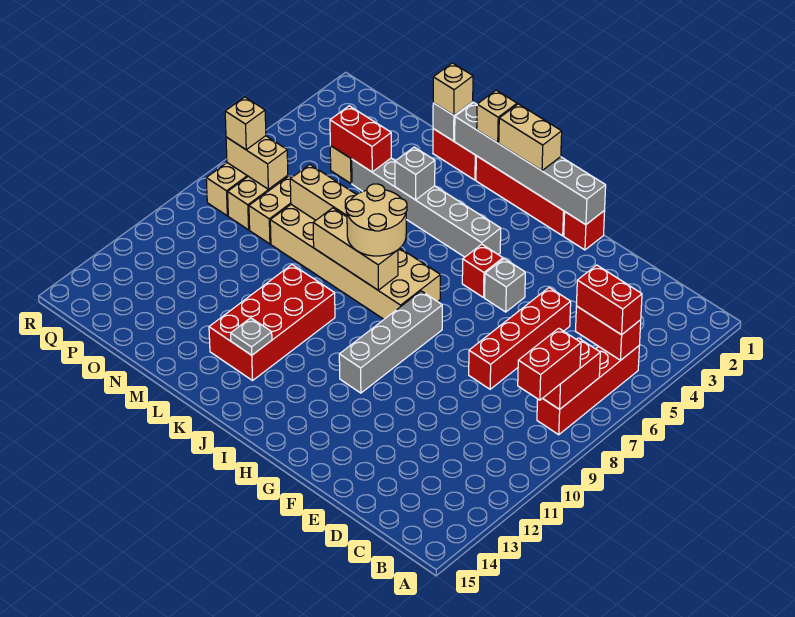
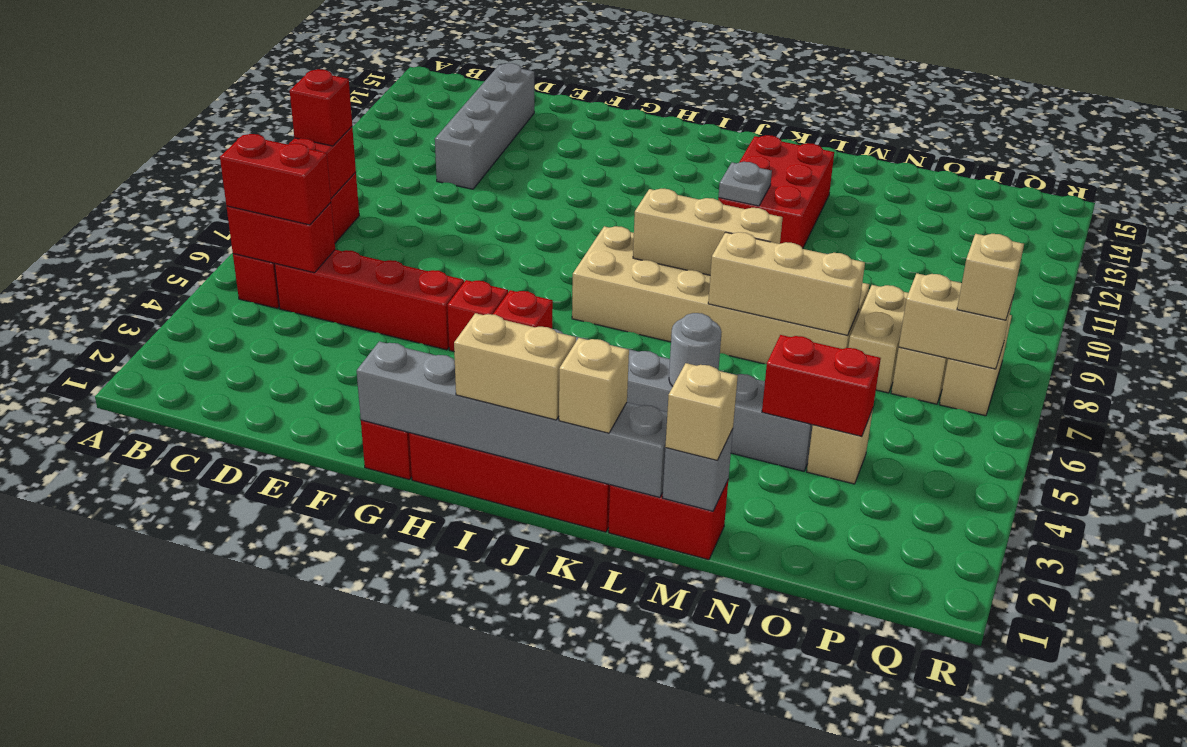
red brick B8:B9 level 3 -> red brick B8 level 3
red brick E5:E8 level 1 -> red brick C5:F5 level 1
grey brick G5 level 1 -> red brick G5 level 1
grey brick H8:H11 level 1 -> grey brick D11:D14 level 1
tan round brick J7:K8 level 3 -> none
red brick K10:L13 level 1 -> red brick K11:L13 level 1
grey plate K13 level 2 -> grey plate K11 level 2
grey brick L4 level 2 -> grey round brick L4 level 2

